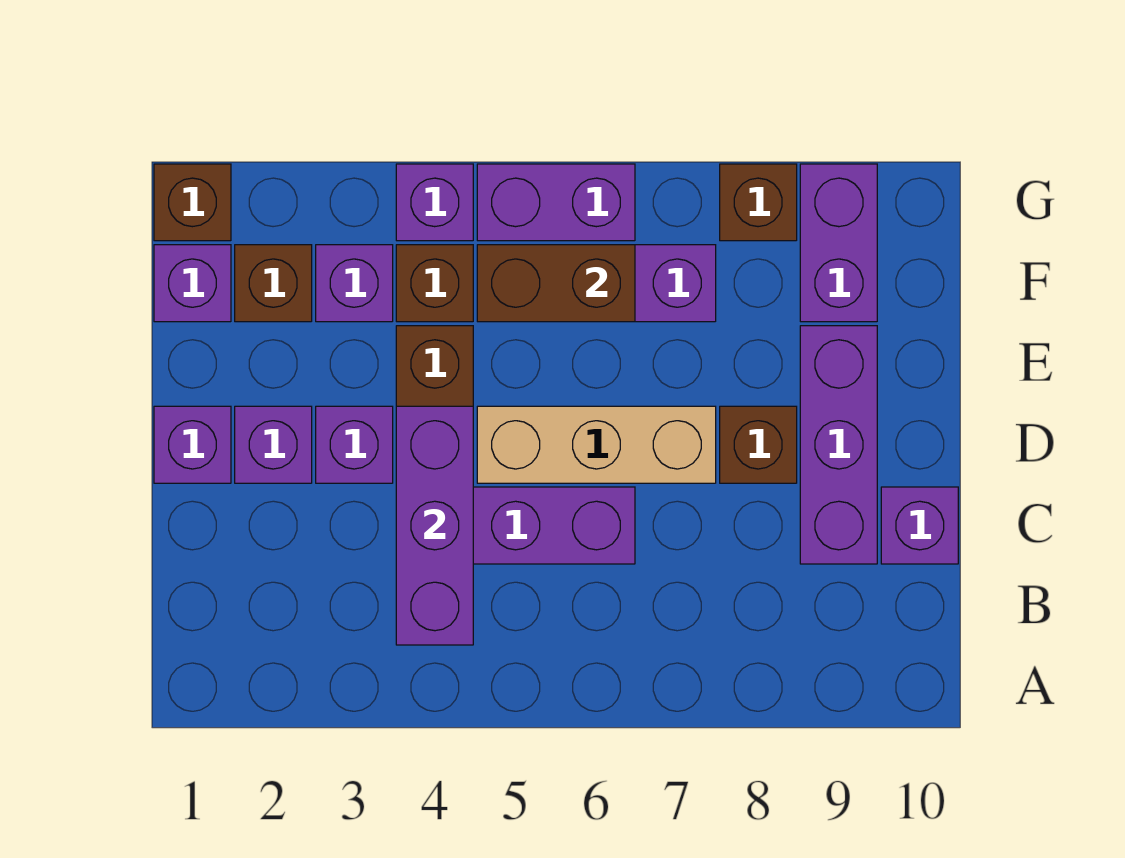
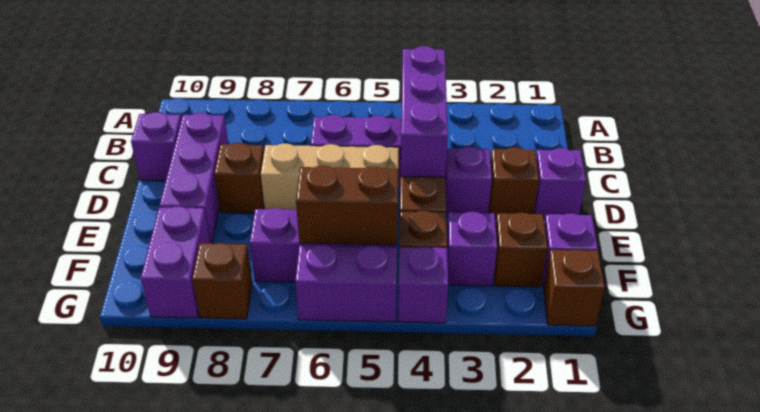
purple brick D2 level 1 -> brown brick D2 level 1

